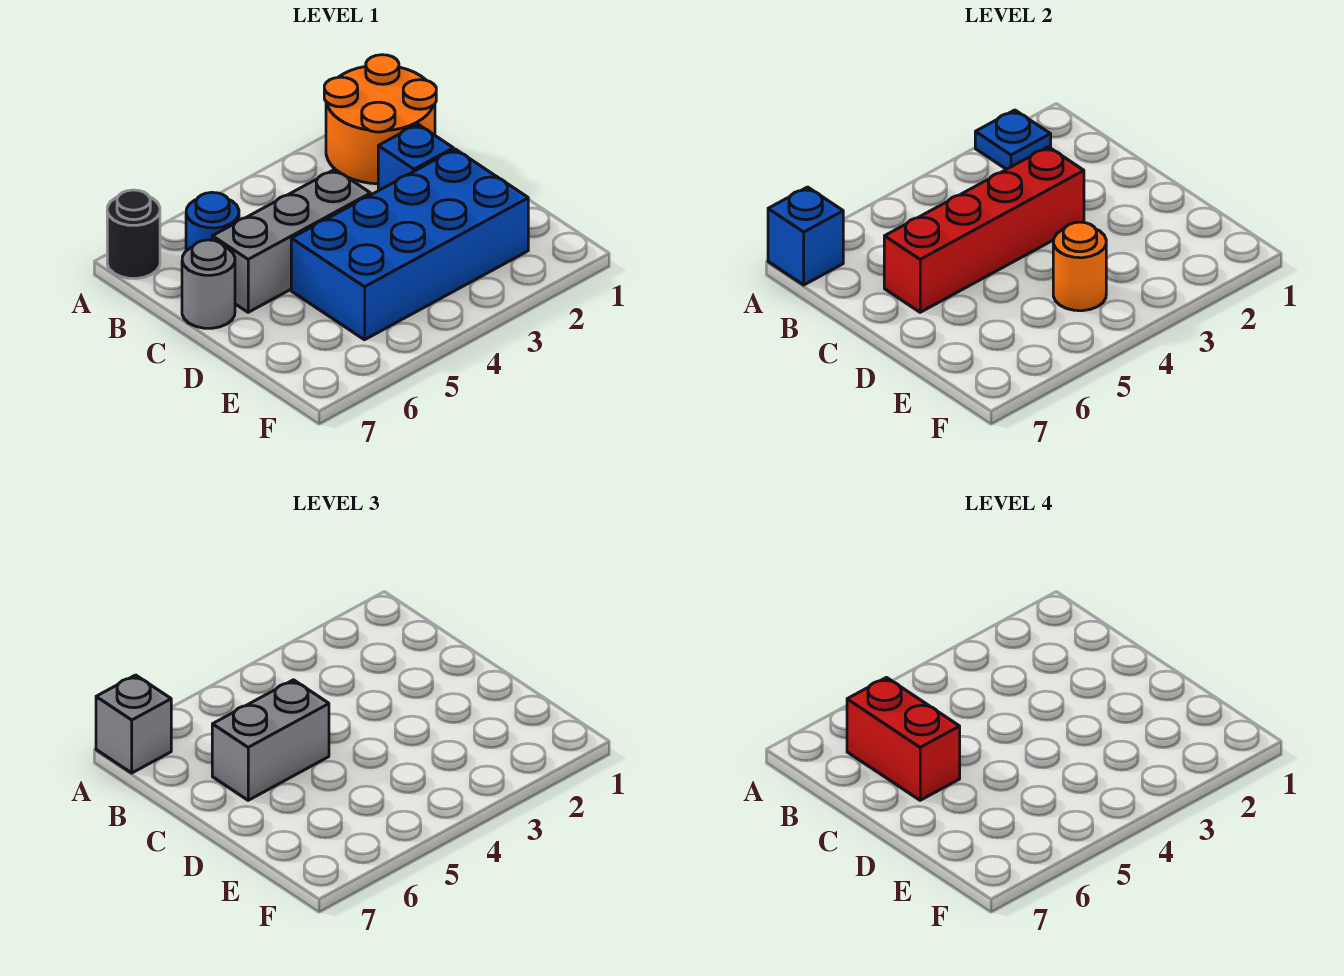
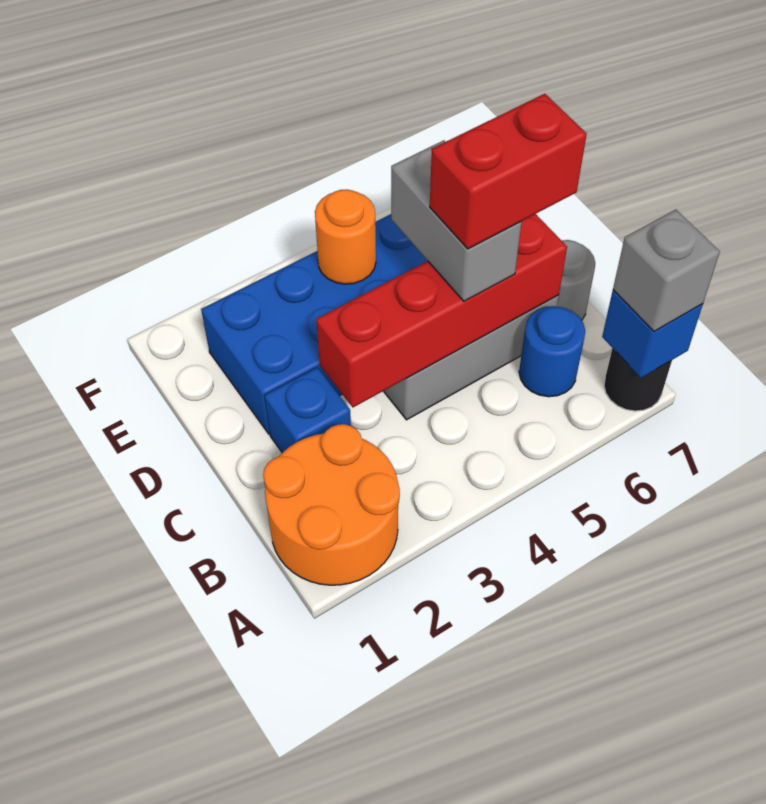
blue plate A2 level 2 -> none
red brick B6:C6 level 4 -> red brick C5:C6 level 4
grey brick C5:C6 level 3 -> grey brick C5:D5 level 3

